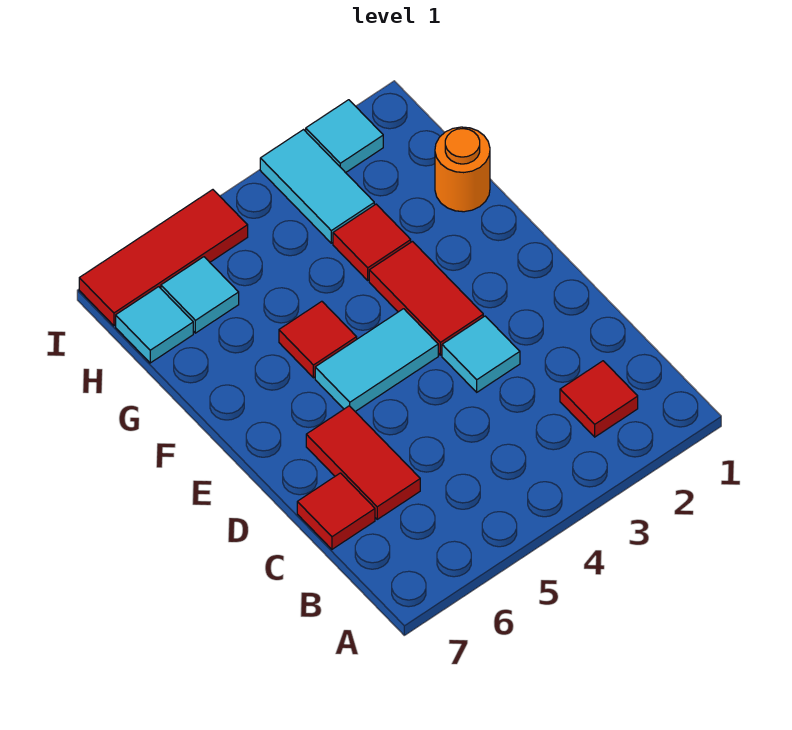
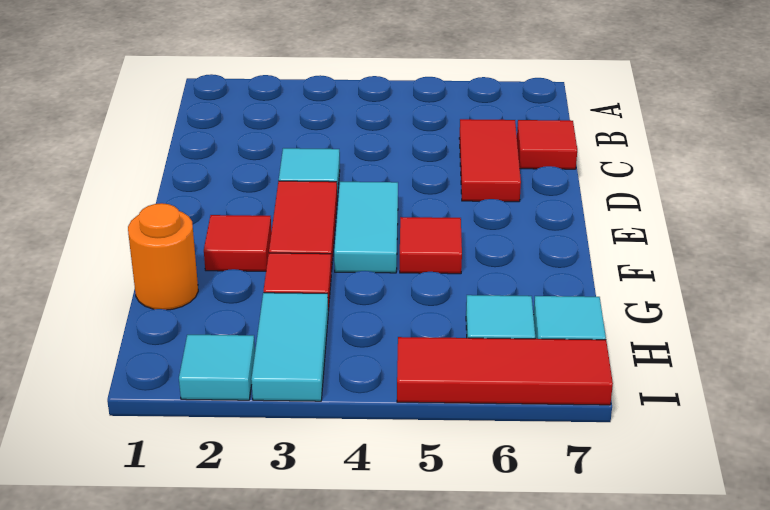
red tile B2 level 1 -> red tile F2 level 1
cyan tile E4:E5 level 1 -> cyan tile E4:F4 level 1

